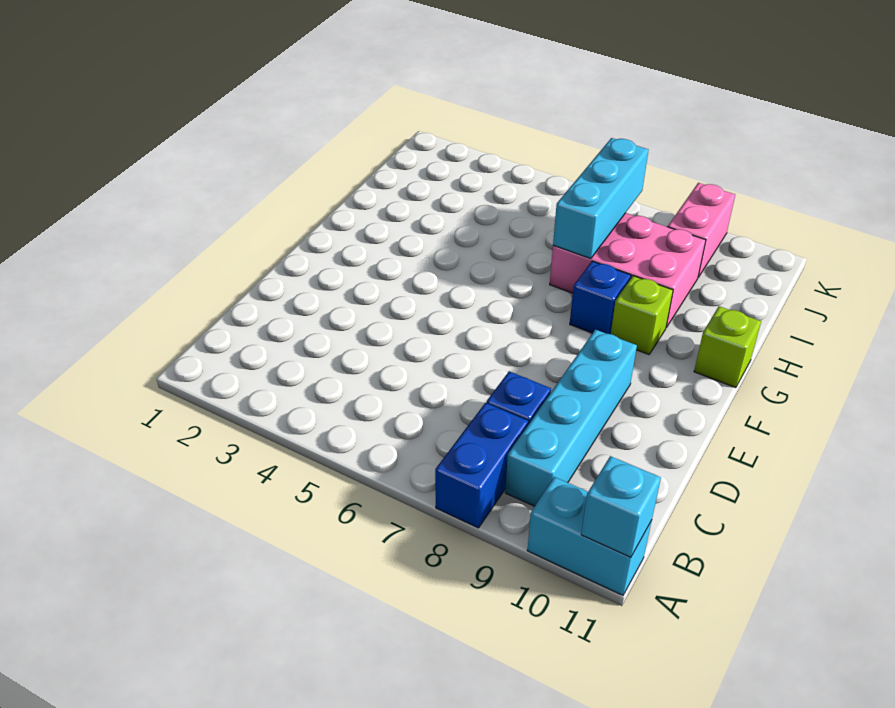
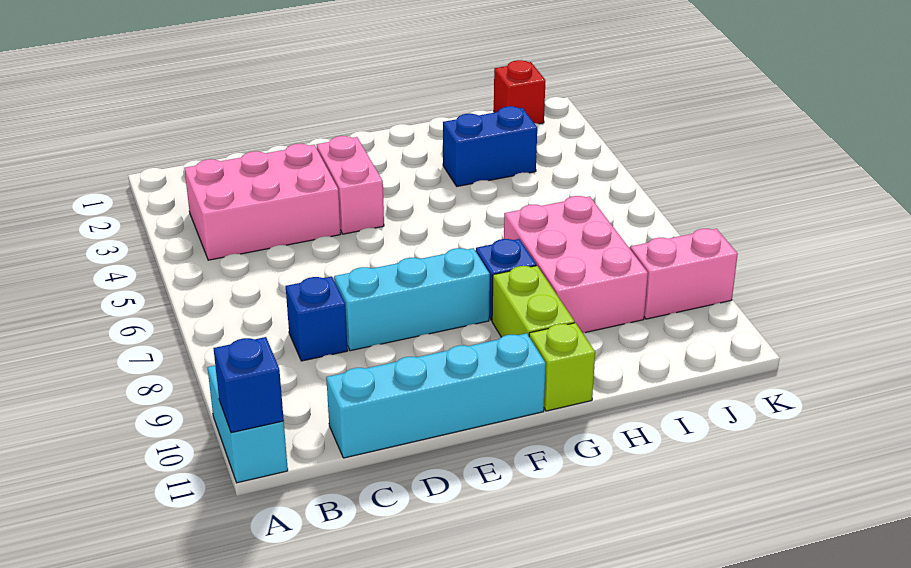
blue brick A8:B8 level 1 -> blue brick H3:I3 level 1
cyan brick A11 level 2 -> blue brick A11 level 2
none -> pink brick B3:D4 level 1
cyan brick B9:E9 level 1 -> cyan brick C11:F11 level 1
none -> pink brick E3:E4 level 1
lime brick G9 level 1 -> lime brick G9:G10 level 1
cyan brick H7:J7 level 2 -> cyan brick D8:F8 level 1
none -> red brick J1 level 1

